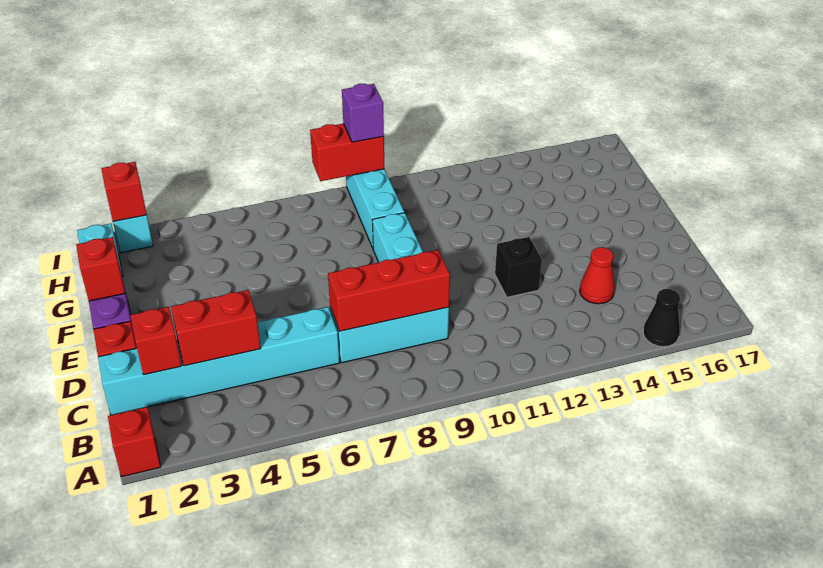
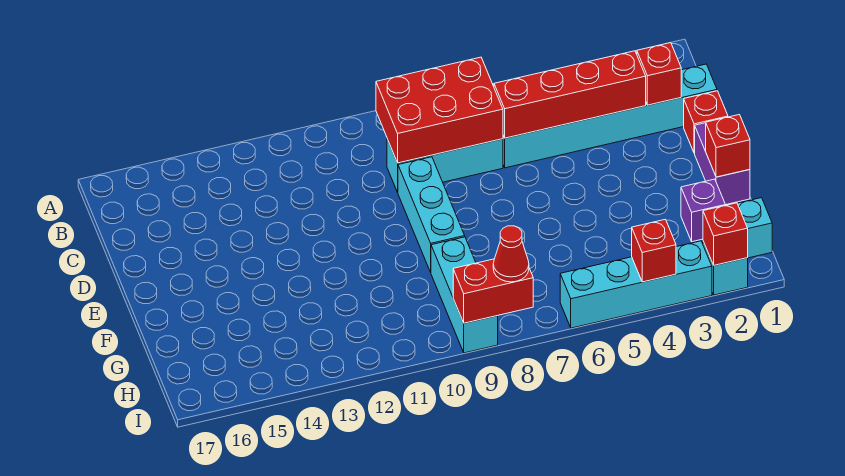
red brick A1 level 1 -> red brick I4 level 2
black cone A15 level 1 -> none
red brick C3:C4 level 2 -> red brick C3:C6 level 2
red brick C7:C9 level 2 -> red brick B7:C9 level 2
red cone C14 level 1 -> red cone I8 level 3
black brick D12 level 1 -> none
none -> cyan brick I3:I6 level 1
purple brick I9 level 3 -> purple brick G2 level 1

